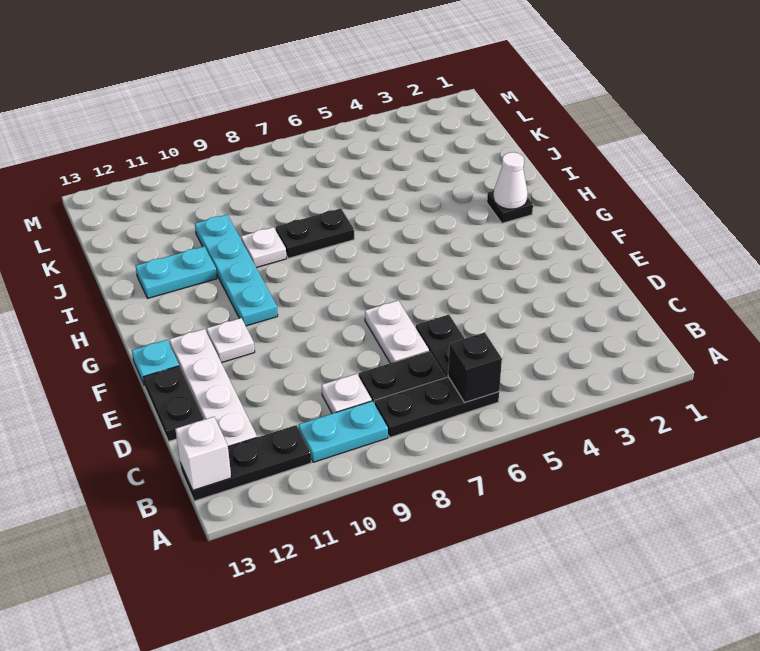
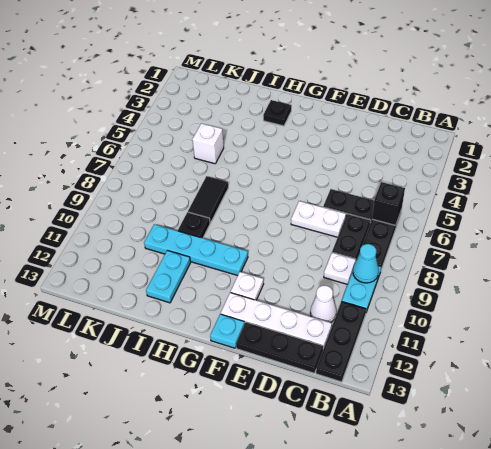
none -> cyan cone B9 level 2
white brick B13 level 2 -> white brick J5 level 1
black plate D13:E13 level 1 -> black plate C13:E13 level 1
white cone H2 level 2 -> white cone C11 level 1
black plate I7:I8 level 1 -> black tile I7:I8 level 1
white plate I9 level 1 -> black plate I9 level 1

